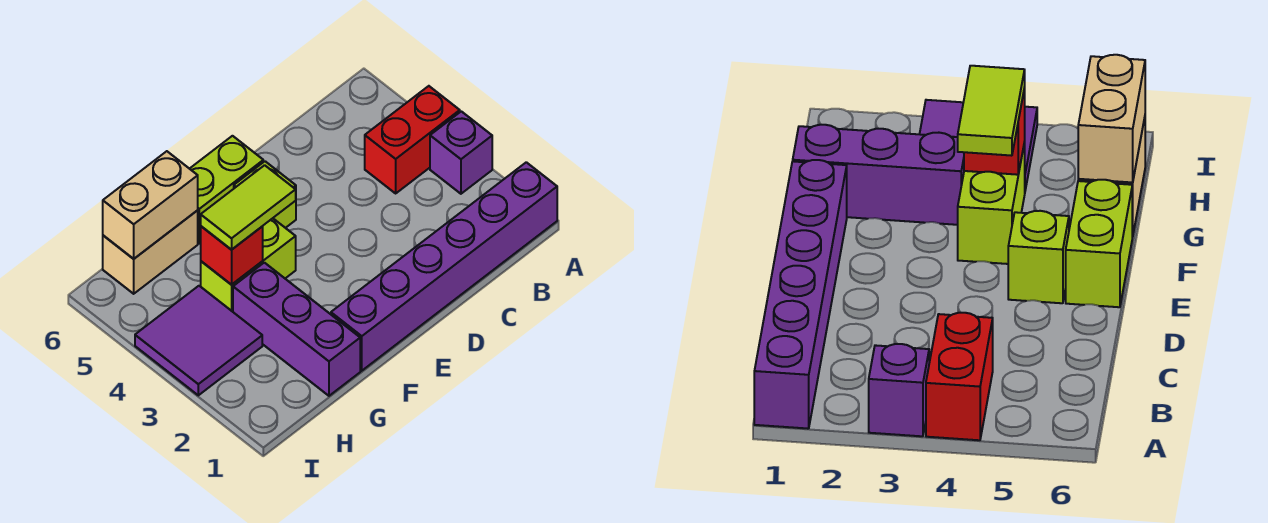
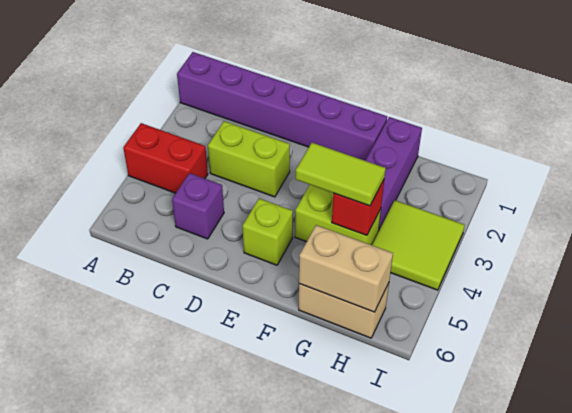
purple brick A3 level 1 -> purple brick C5 level 1
lime brick E6:F6 level 1 -> lime brick C3:D3 level 1
purple tile H3:I4 level 1 -> lime tile H3:I4 level 1

